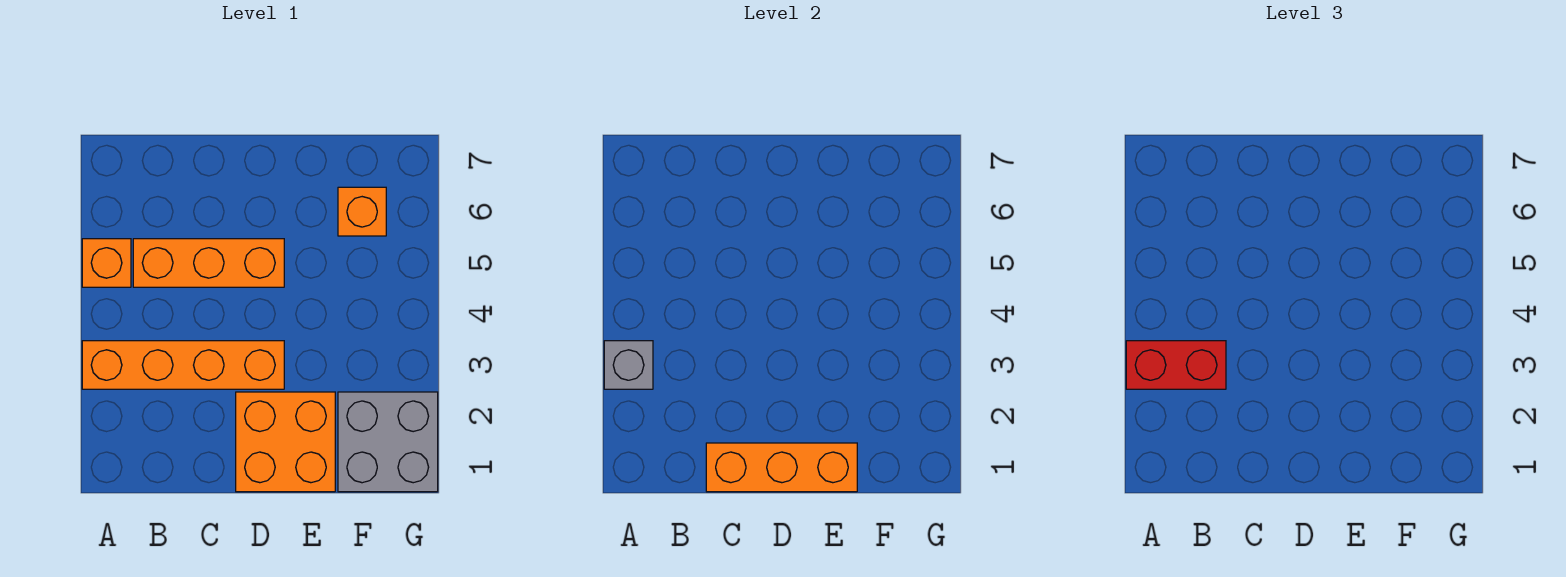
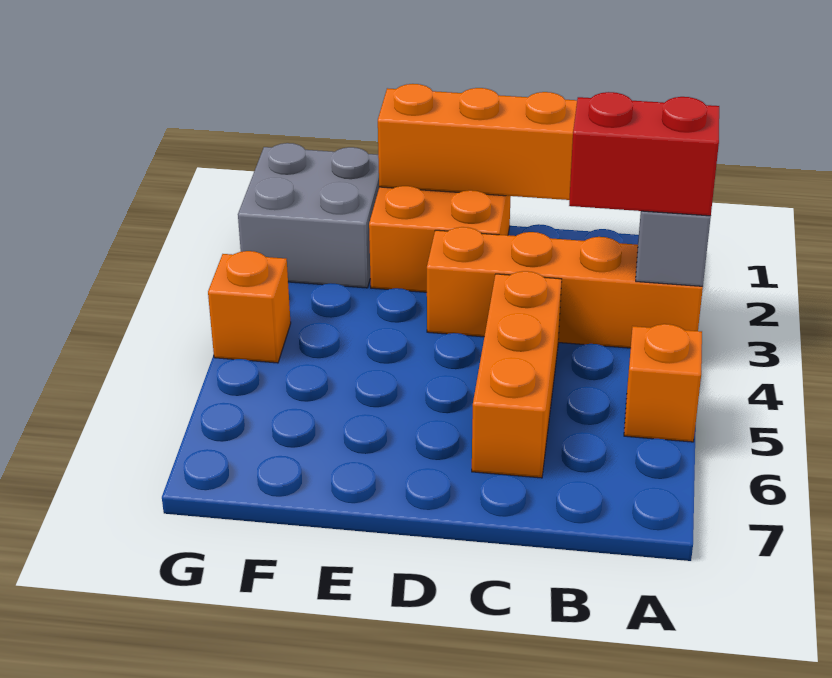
orange brick B5:D5 level 1 -> orange brick C4:C6 level 1
orange brick F6 level 1 -> orange brick G4 level 1

